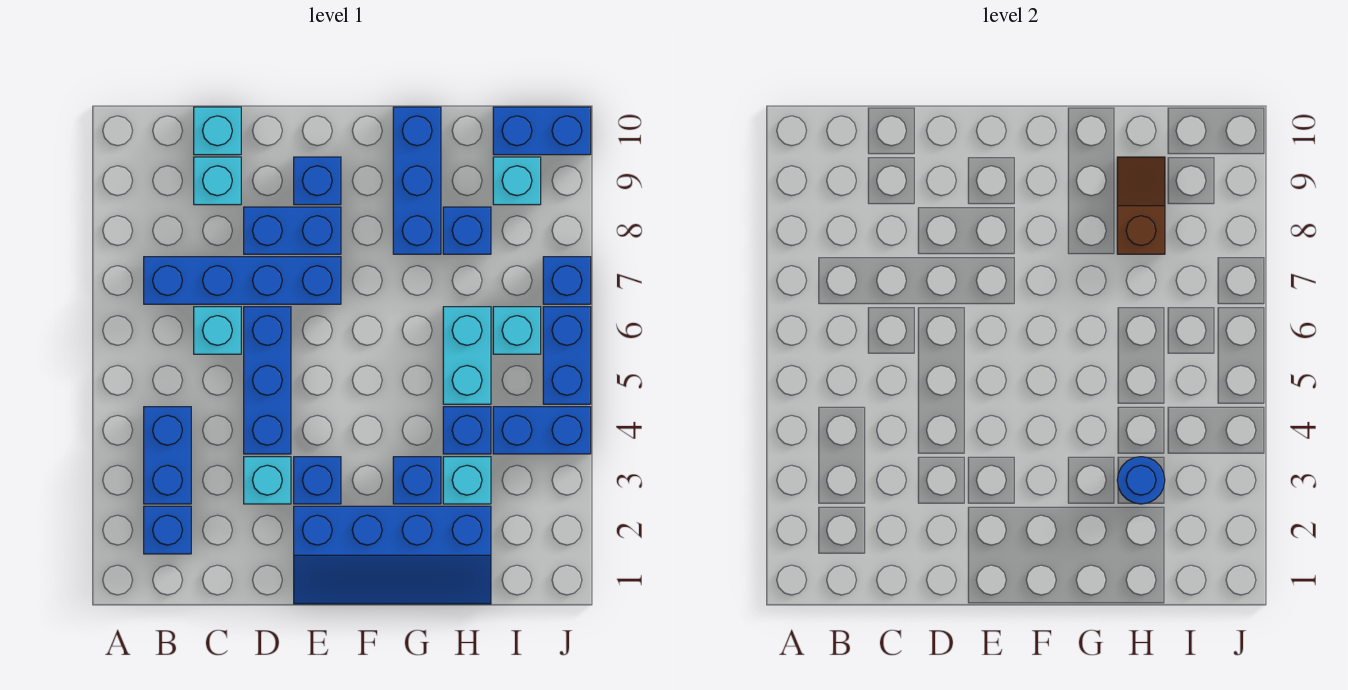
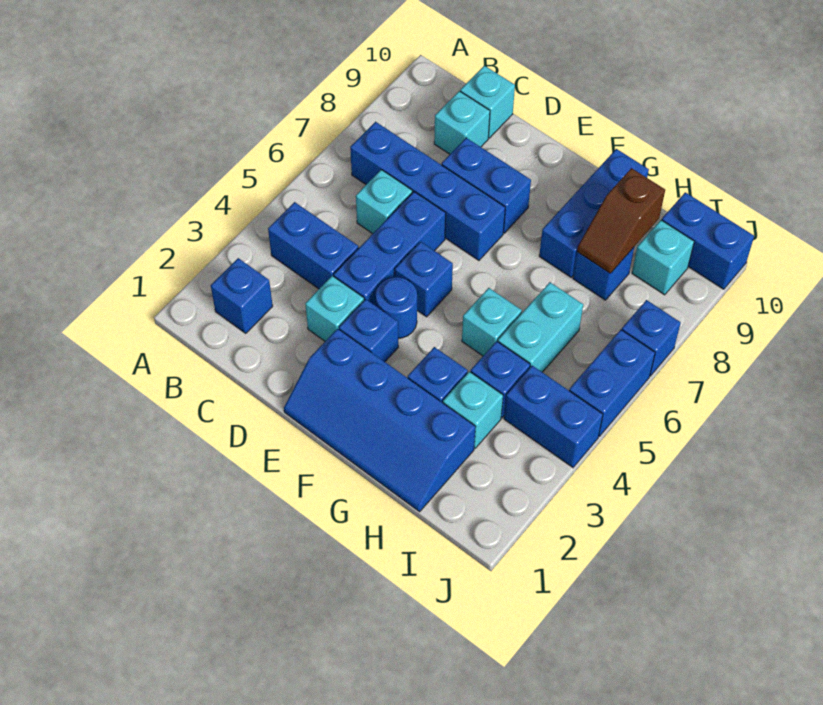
blue brick B3:B4 level 1 -> blue brick B4:C4 level 1
blue brick E9 level 1 -> blue brick E5 level 1
blue round brick H3 level 2 -> blue round brick E4 level 1
brown slope H8:H9 level 2 top 8 -> brown slope H8:H9 level 2 top 9
cyan brick I6 level 1 -> cyan brick G5 level 1

